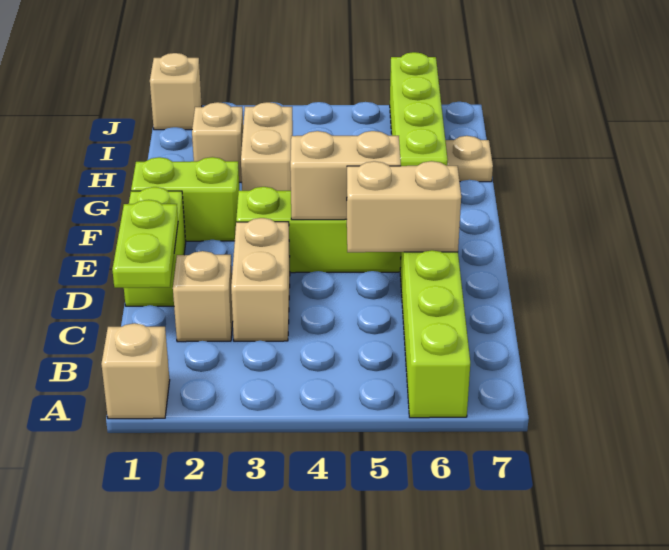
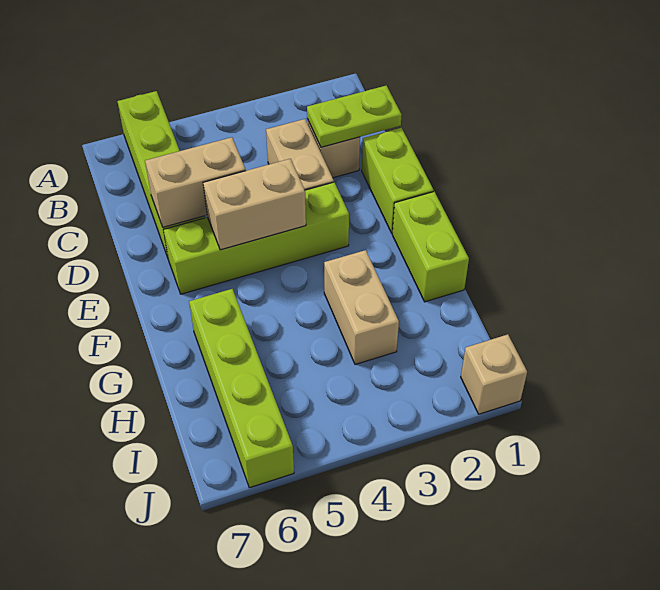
tan brick A1 level 1 -> none
lime plate C1:D1 level 2 -> lime plate C1:C2 level 2
lime brick F1:F2 level 1 -> lime brick F1:G1 level 1
tan brick H2 level 1 -> none
tan plate H7 level 1 -> none

